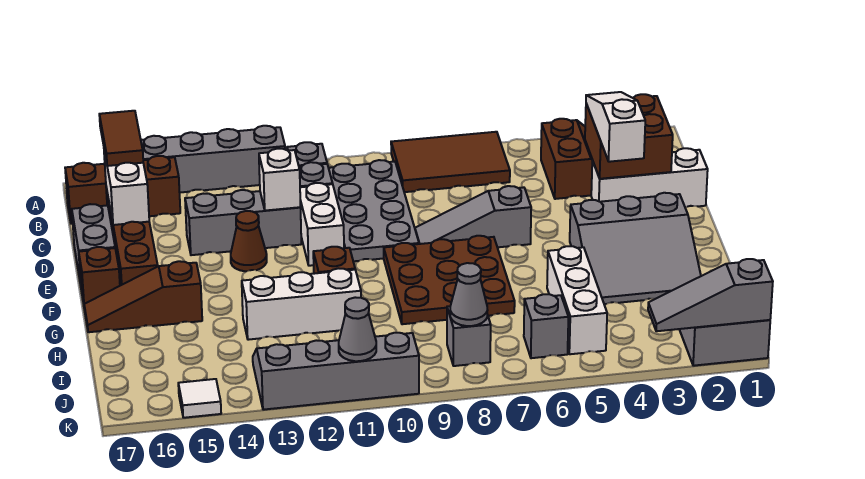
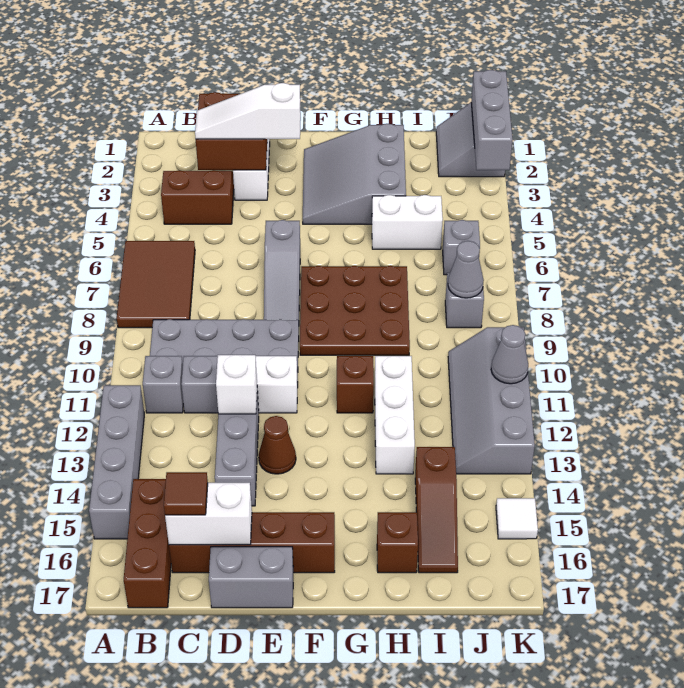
brown tile B16:C16 level 3 -> brown tile C16 level 3
grey slope F2:H4 level 1 top F -> grey slope F2:H4 level 1 top H
brown brick F17 level 1 -> brown brick H16 level 1
brown slope G15:G17 level 1 top 15 -> brown slope I14:I16 level 1 top 14
white brick H5:J5 level 1 -> white brick H5:I5 level 1
grey slope K1:K3 level 2 top 1 -> grey brick K1:K3 level 2

